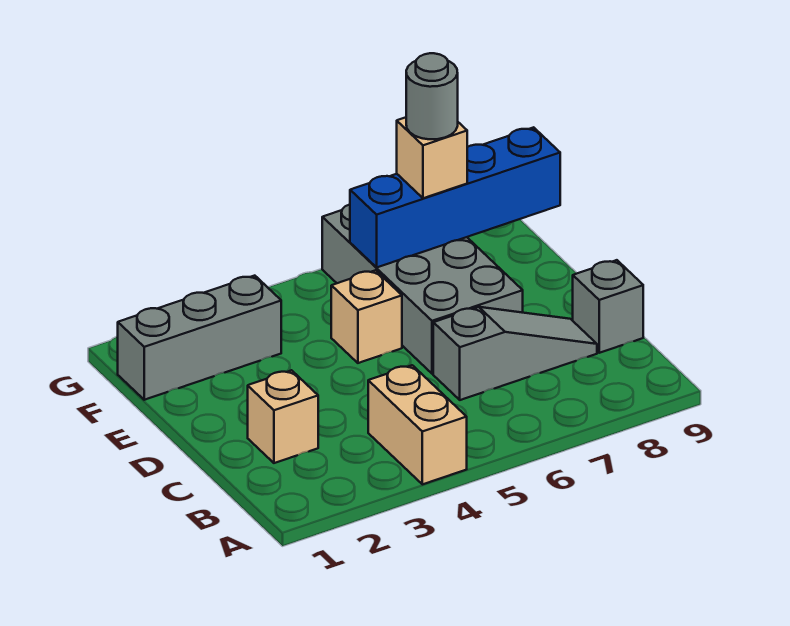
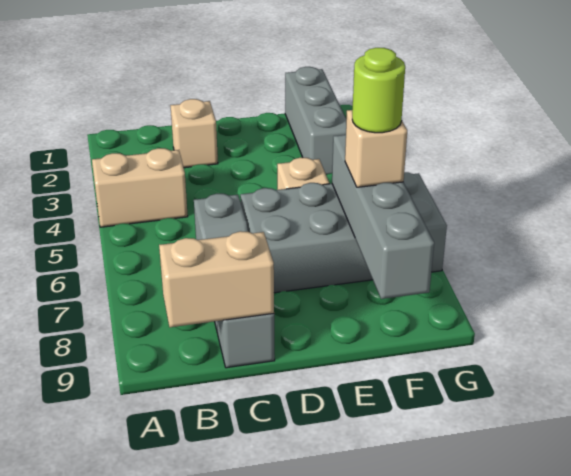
none -> tan brick B9:C9 level 2
blue brick F6:F9 level 2 -> grey brick F6:F9 level 2
grey round brick F7 level 4 -> lime round brick F7 level 4

